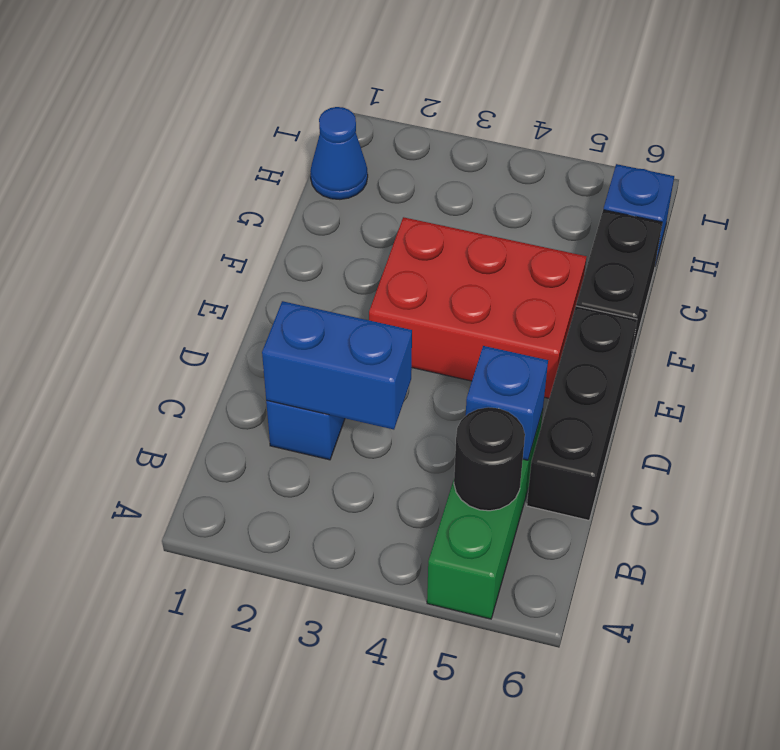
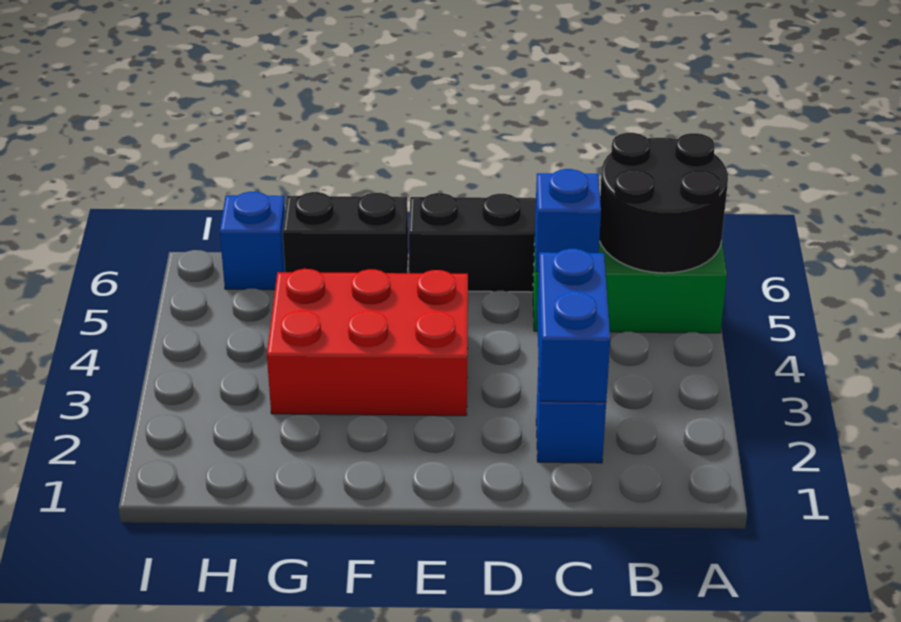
black round brick B5 level 2 -> black round brick A5:B6 level 2
red brick E3:F5 level 1 -> red brick E3:G4 level 1
blue cone H1 level 1 -> none

